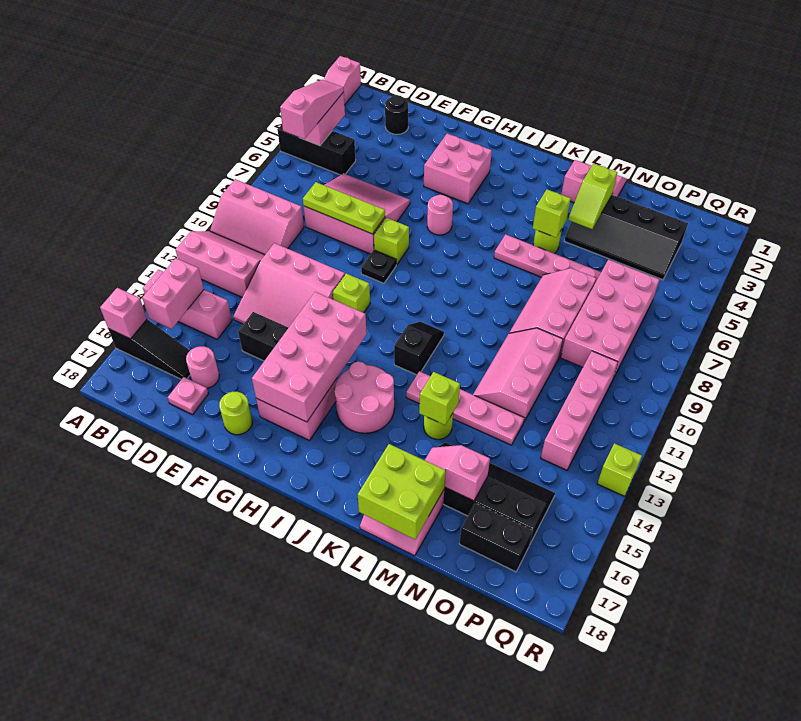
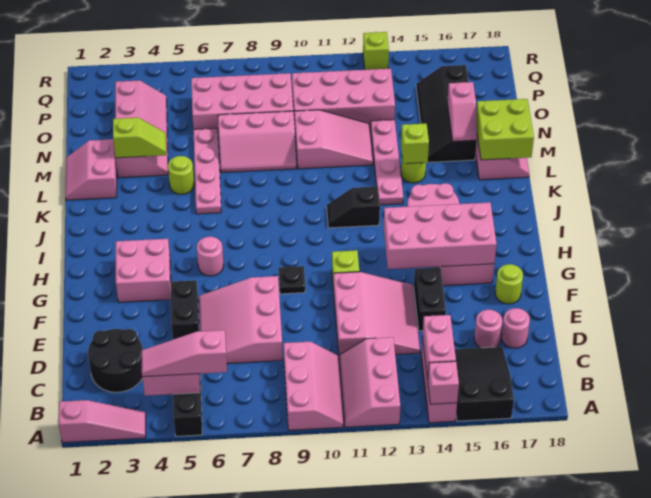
black slope A16:C16 level 1 top A -> black slope A15:C16 level 1 top A
pink brick A16 level 2 -> pink brick A14 level 2
pink brick B14:B15 level 2 -> pink brick B14:C14 level 2
black round brick D2 level 1 -> black round brick C2:D3 level 1
lime plate D8:F8 level 2 -> none
pink plate D17 level 1 -> pink round brick D17 level 1
lime brick G8 level 1 -> none
lime brick L5 level 2 -> none
black slope M3:P4 level 1 top 3 -> pink slope M3:P4 level 1 top 3
pink slope M10:N12 level 1 top N -> pink slope M10:N12 level 1 top 10
black brick O17:P17 level 1 -> black brick E5:F5 level 1
pink brick P10:P13 level 1 -> pink brick O10:P13 level 1

